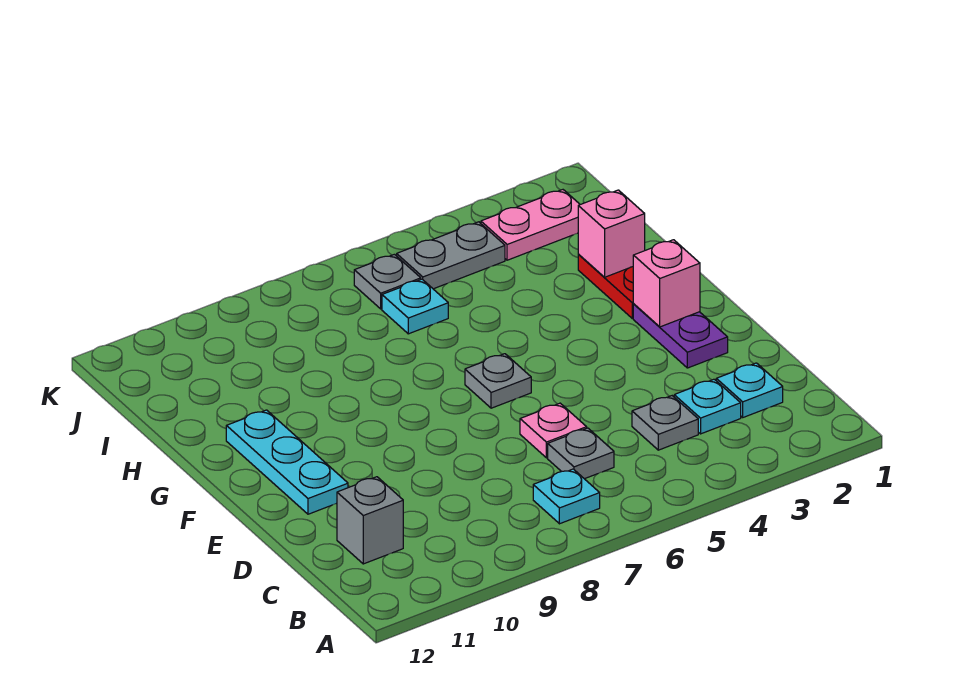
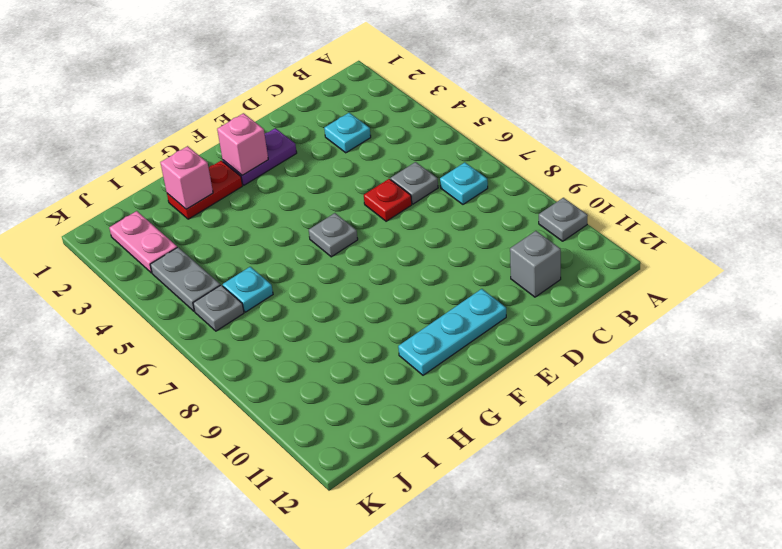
cyan plate C2 level 1 -> none
grey plate C4 level 1 -> grey plate A10 level 1
pink plate D6 level 1 -> red plate D6 level 1

